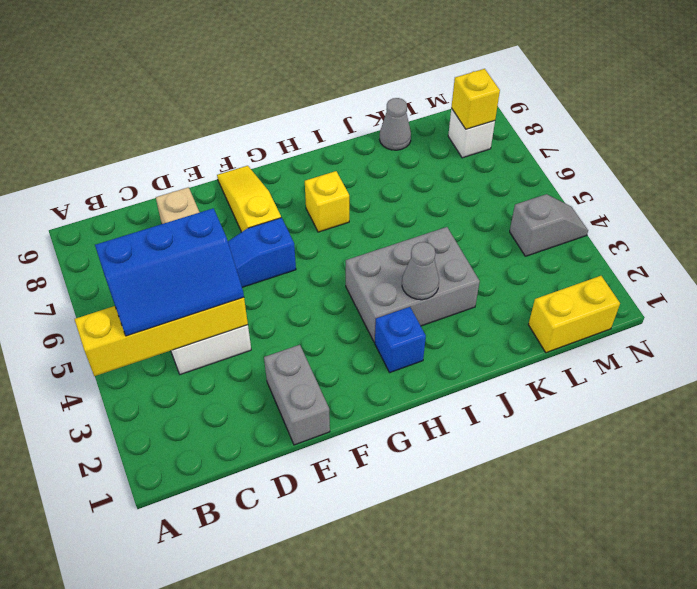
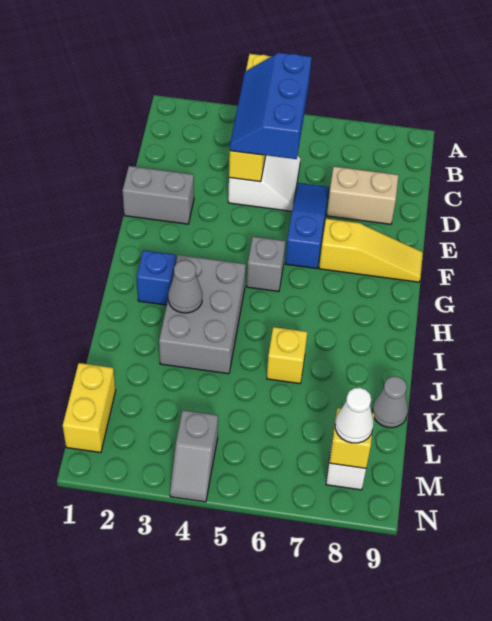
none -> grey brick G5 level 1
yellow brick H7 level 1 -> yellow brick J6 level 1
none -> white cone M8 level 3

